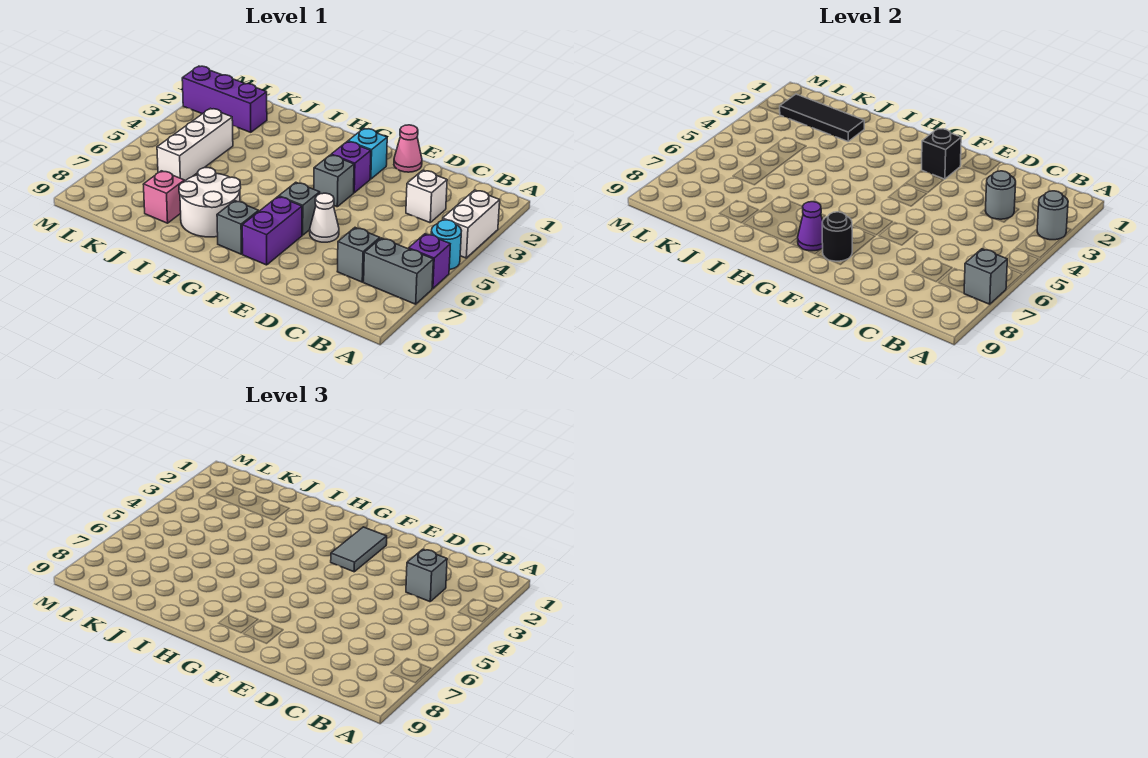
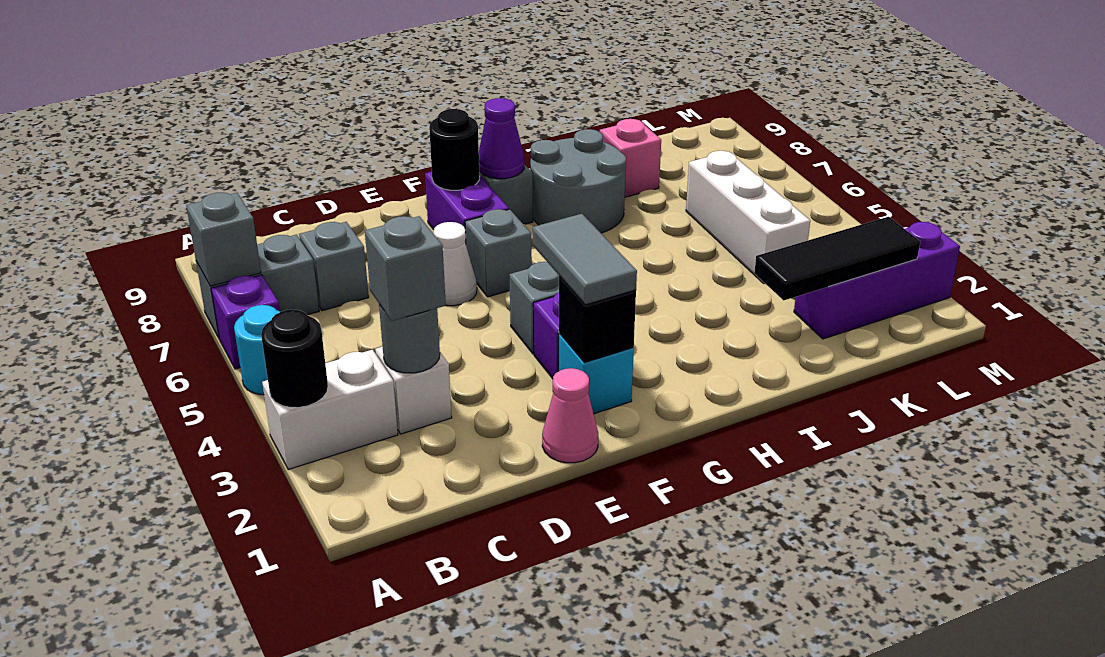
white brick A3:A4 level 1 -> white brick A3:B3 level 1
grey round brick A3 level 2 -> black round brick A3 level 2
white round brick H7:I8 level 1 -> grey round brick H7:I8 level 1

